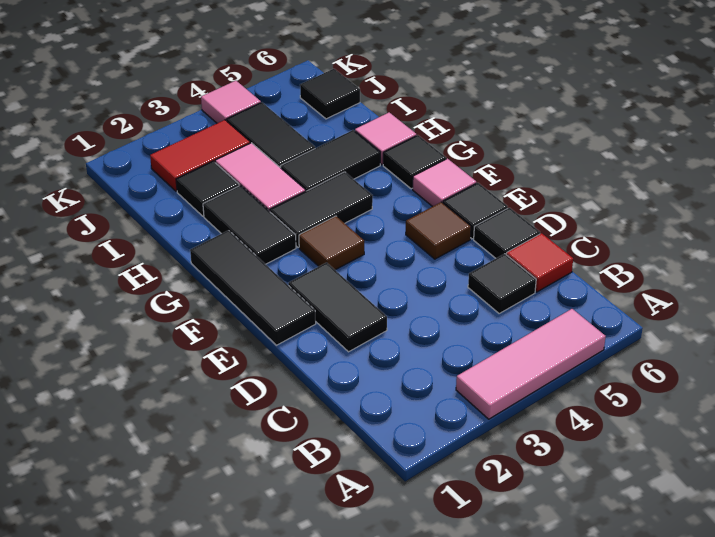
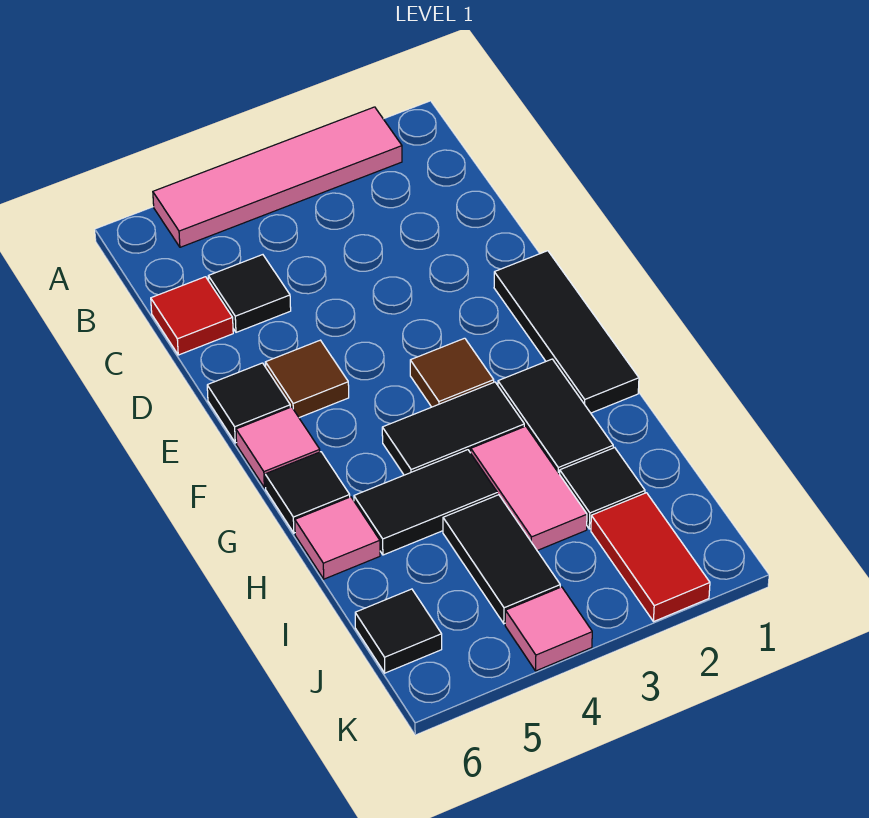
pink tile A3:A5 level 1 -> pink tile A2:A5 level 1
black tile D2:E2 level 1 -> none
black tile D6 level 1 -> none
red tile J2:J3 level 1 -> red tile J2:K2 level 1

